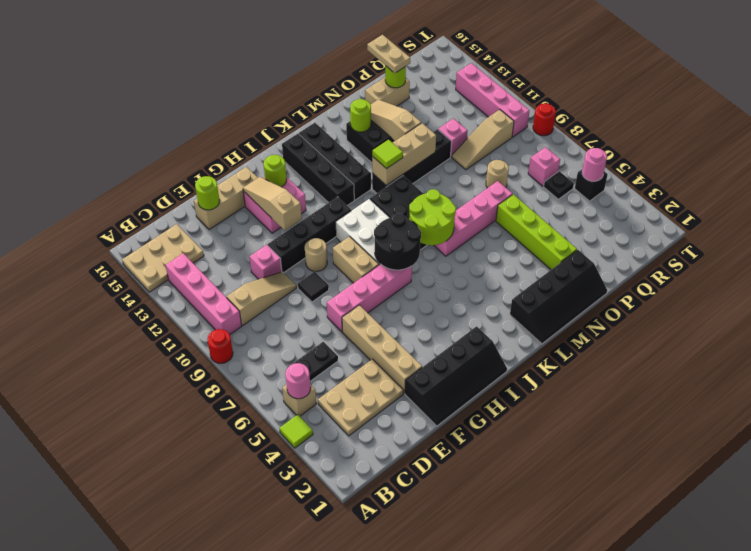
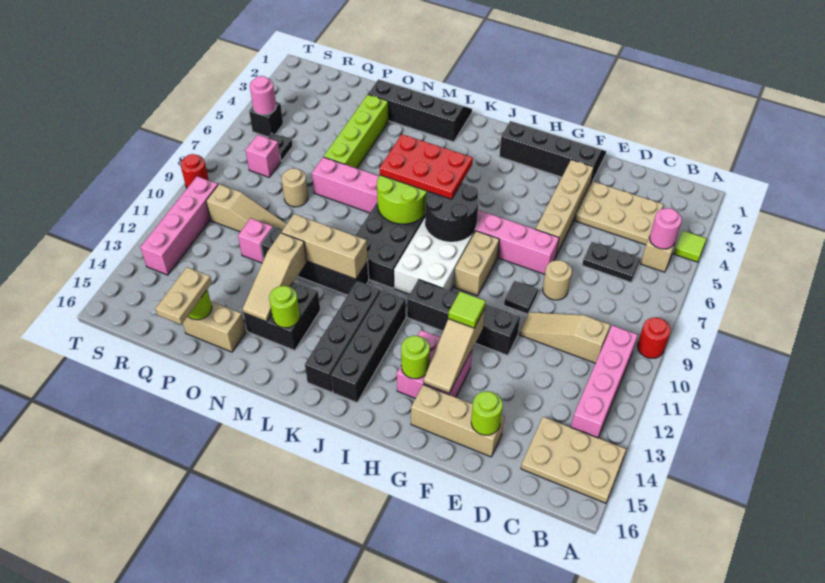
pink brick E11 level 1 -> none
tan round brick G10 level 1 -> tan round brick E8 level 1
none -> red plate J6:L7 level 3
lime tile L11 level 3 -> lime tile G12 level 3

